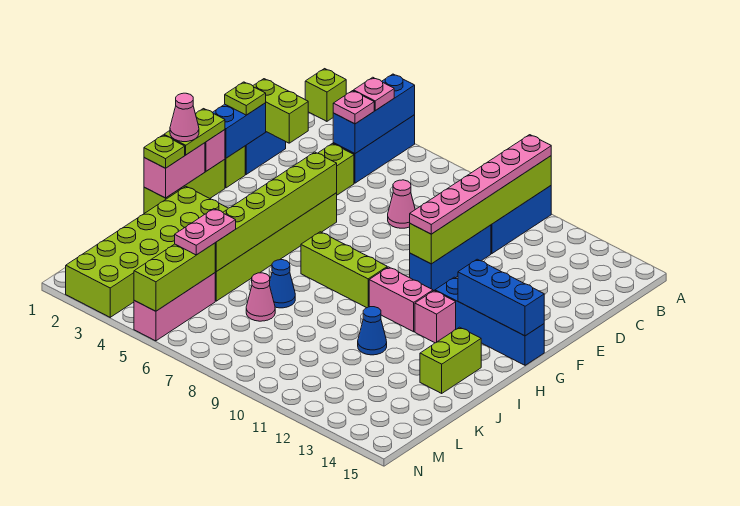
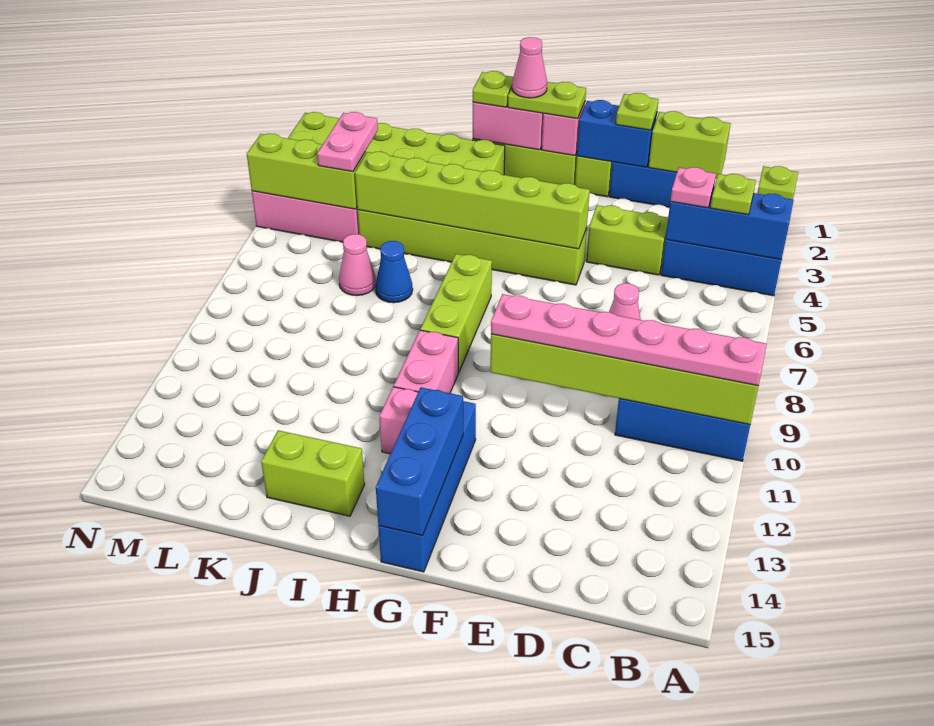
pink plate B4 level 3 -> lime plate B4 level 3
lime brick D1:D2 level 2 -> lime brick C1:D1 level 2
blue brick D10:F10 level 1 -> none
blue cone J11 level 1 -> none
pink plate K5:L5 level 3 -> pink plate L4:L5 level 3

